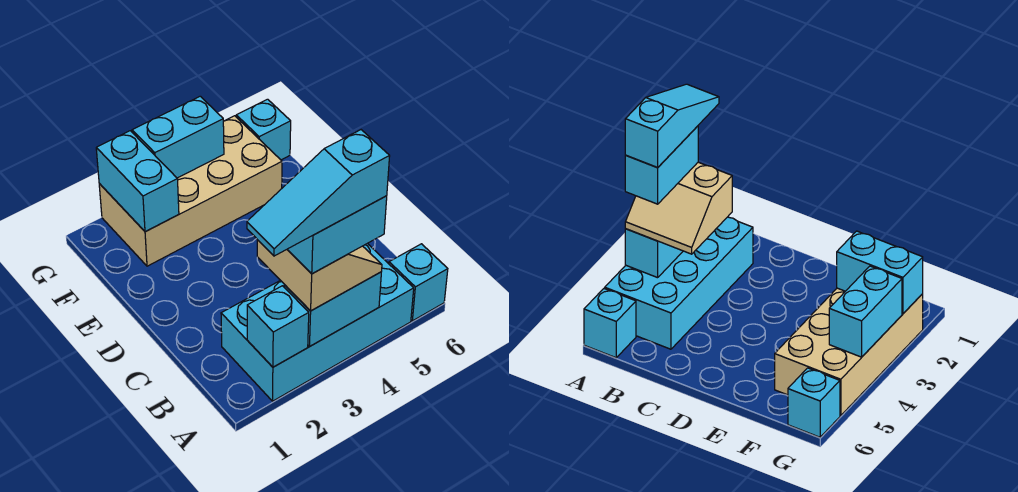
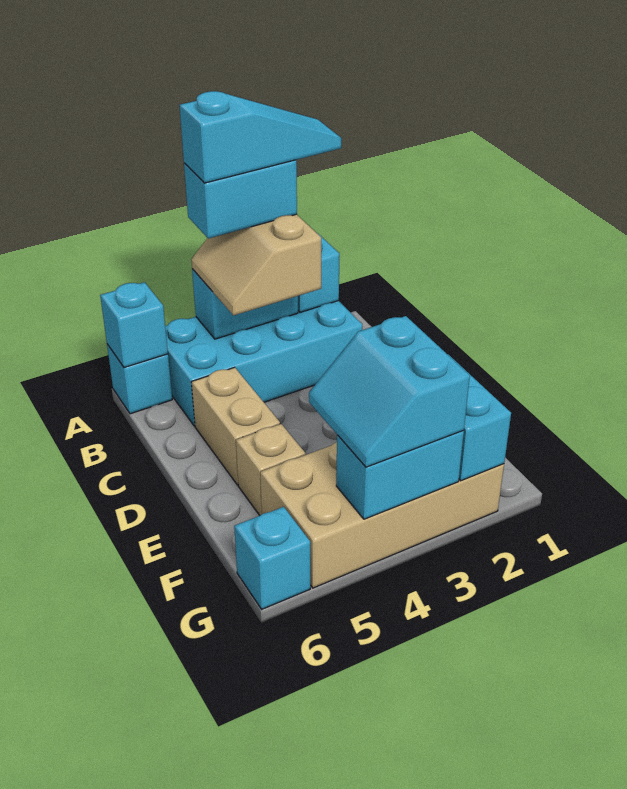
none -> cyan brick A6 level 2
none -> tan brick C5:D5 level 1
none -> tan brick E5 level 1
none -> cyan slope F3:G4 level 3 top 3

